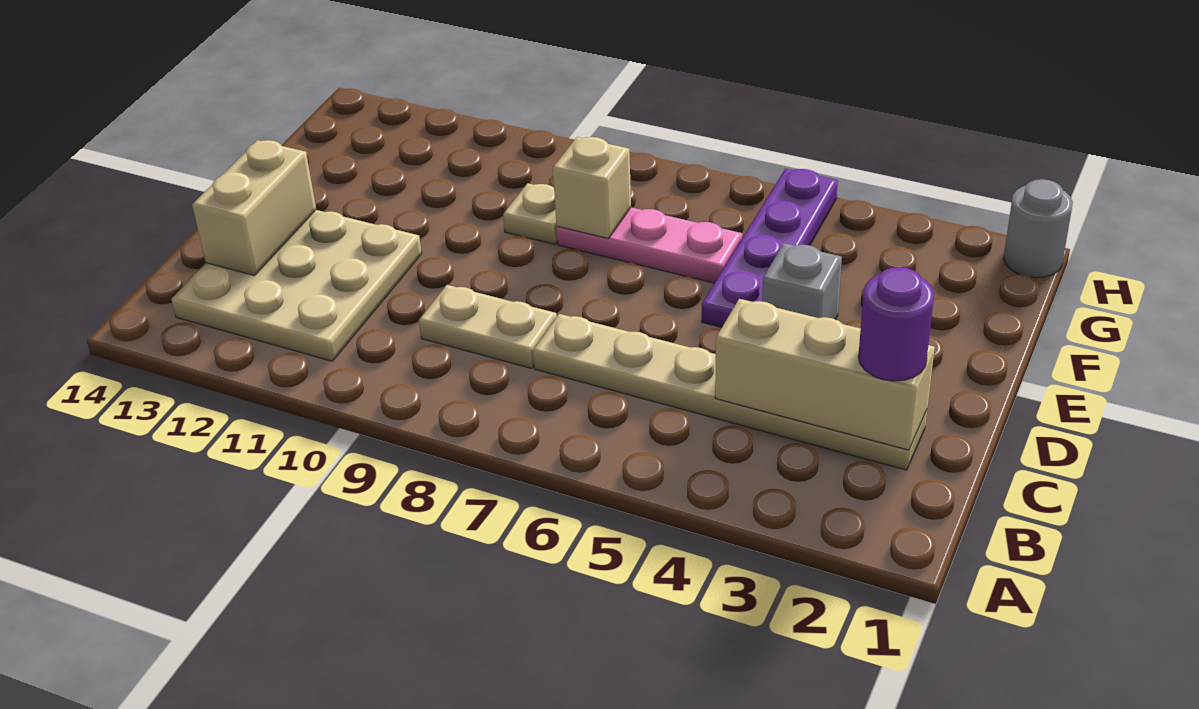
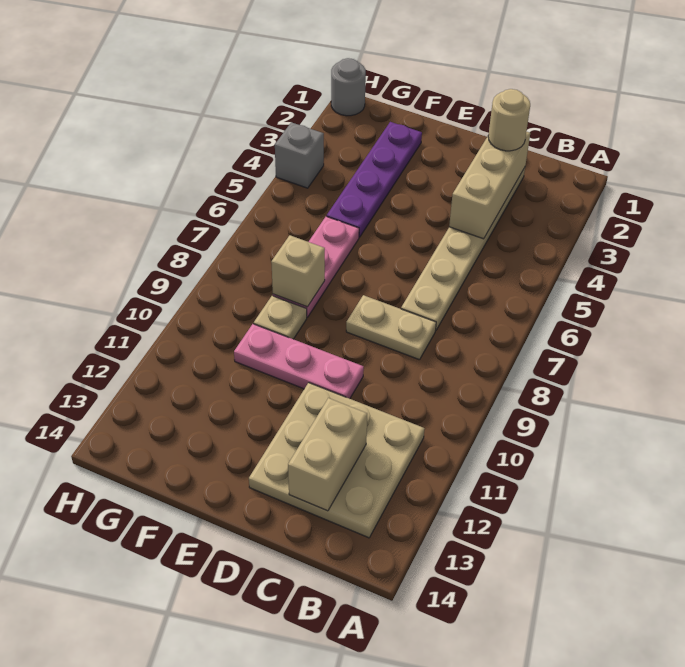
purple round brick C2 level 3 -> tan round brick C2 level 3
tan plate C8:C9 level 1 -> tan plate C8:D8 level 1
tan brick C13:D13 level 2 -> tan brick C12:C13 level 2
none -> pink plate D10:F10 level 1
grey brick E4 level 1 -> grey brick H4 level 1
purple plate E5:H5 level 1 -> purple plate F2:F5 level 1

